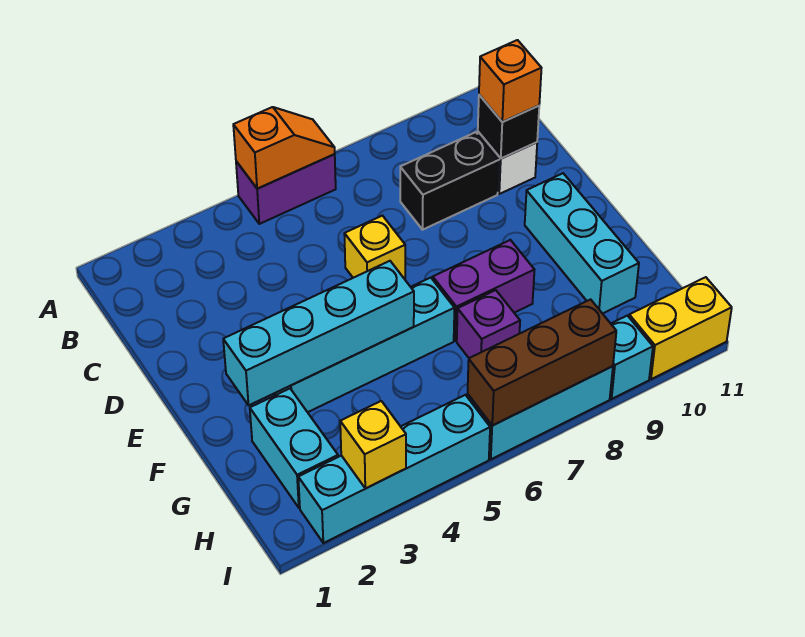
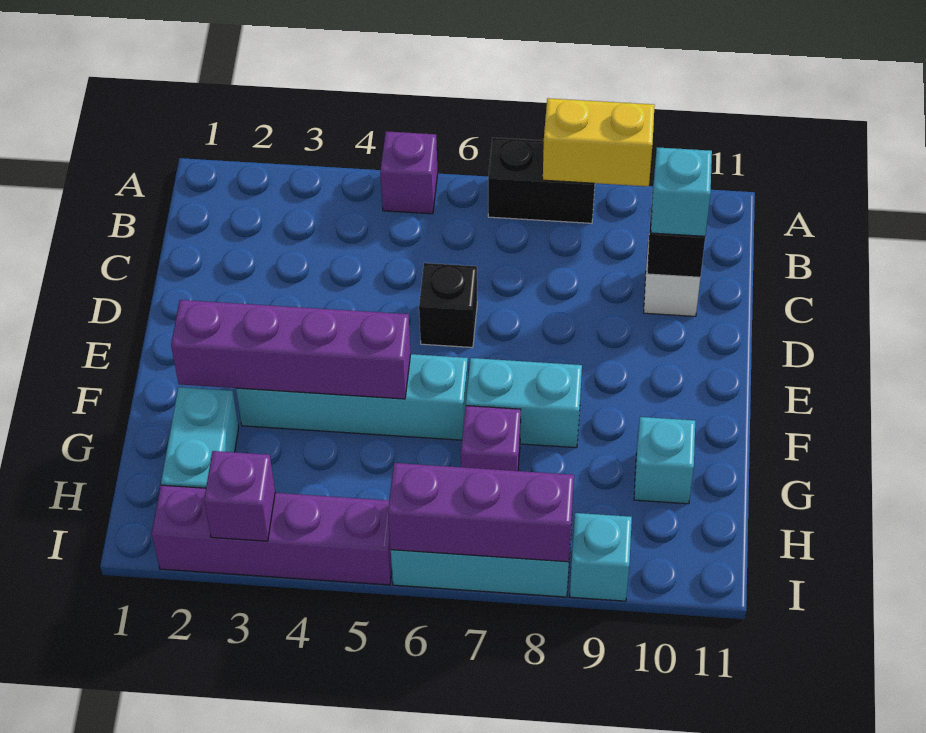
purple brick A5:A6 level 1 -> purple brick A5 level 1
orange slope A5:A6 level 2 top 5 -> none
black brick C8:C9 level 1 -> black brick A7:A8 level 1
orange brick C10 level 3 -> cyan brick C10 level 3
yellow brick D6 level 1 -> black brick D6 level 1
cyan brick E10:G10 level 1 -> cyan brick G10 level 1
cyan brick F2:F5 level 2 -> purple brick F2:F5 level 2
purple brick F7:F8 level 1 -> cyan brick F7:F8 level 1
cyan brick I2:I5 level 1 -> purple brick I2:I5 level 1
yellow brick I3 level 2 -> purple brick I3 level 2
brown brick I6:I8 level 2 -> purple brick I6:I8 level 2
yellow brick I10:I11 level 1 -> yellow brick A8:A9 level 2

